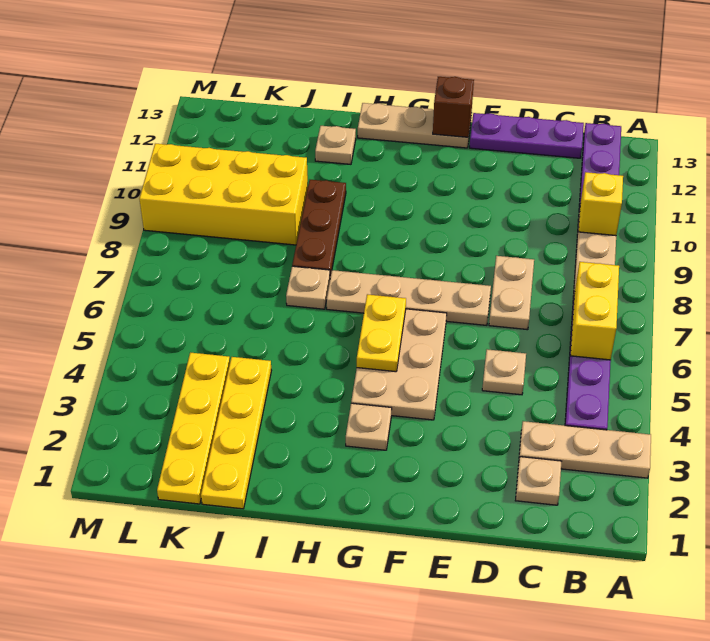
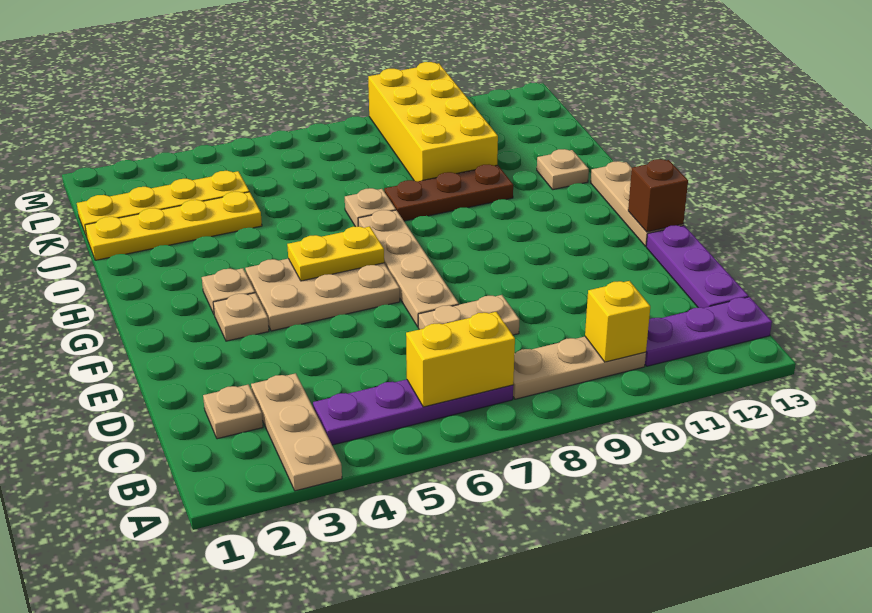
tan plate D5 level 1 -> tan plate F3 level 1

